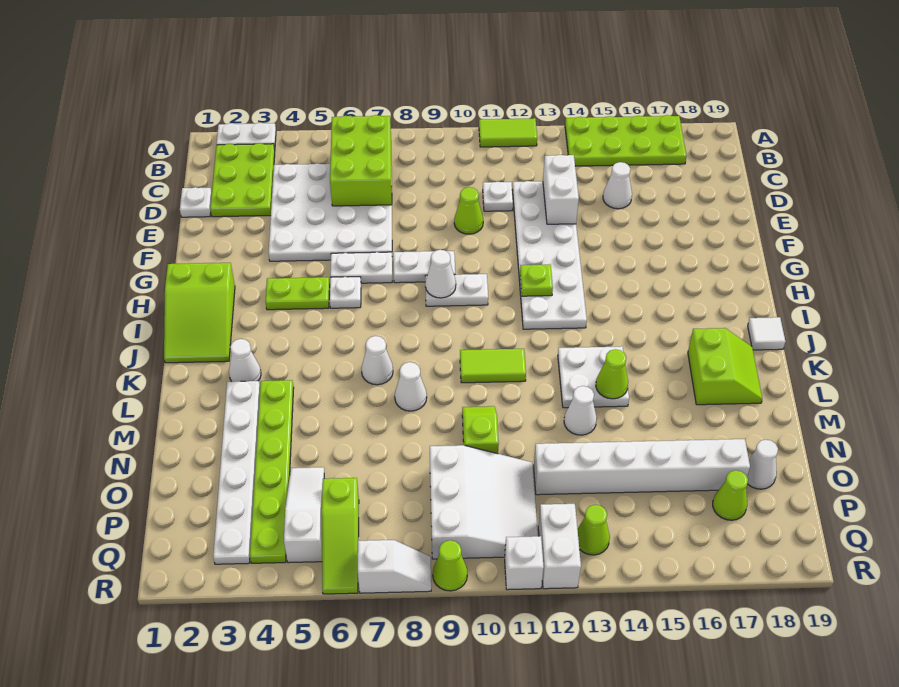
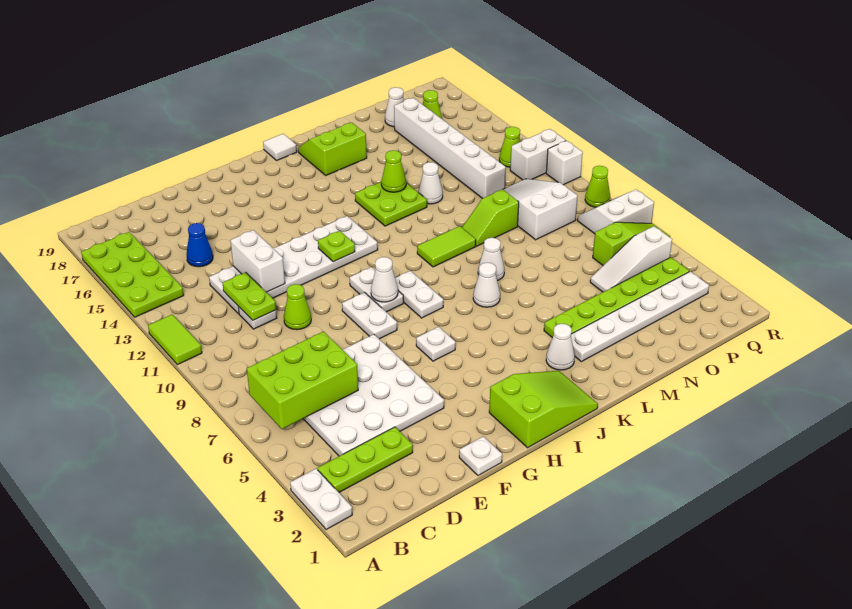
lime plate B2:D3 level 1 -> lime plate B3:D3 level 1
white plate D1 level 1 -> white plate F1 level 1
white brick D13:E13 level 2 -> white brick E12:E13 level 2
white cone D15 level 1 -> blue cone D15 level 1
white plate G6:G7 level 1 -> white plate I8:I9 level 1
lime plate H4:H5 level 1 -> lime plate D11:D12 level 2
lime tile K10:K11 level 1 -> lime tile K10:L10 level 1
white plate K13:L14 level 1 -> lime plate K13:L14 level 1
white slope O9:Q11 level 1 top 9 -> white slope O9:P11 level 1 top 9
white slope R7:R8 level 1 top 7 -> white slope Q7:R8 level 1 top 7

